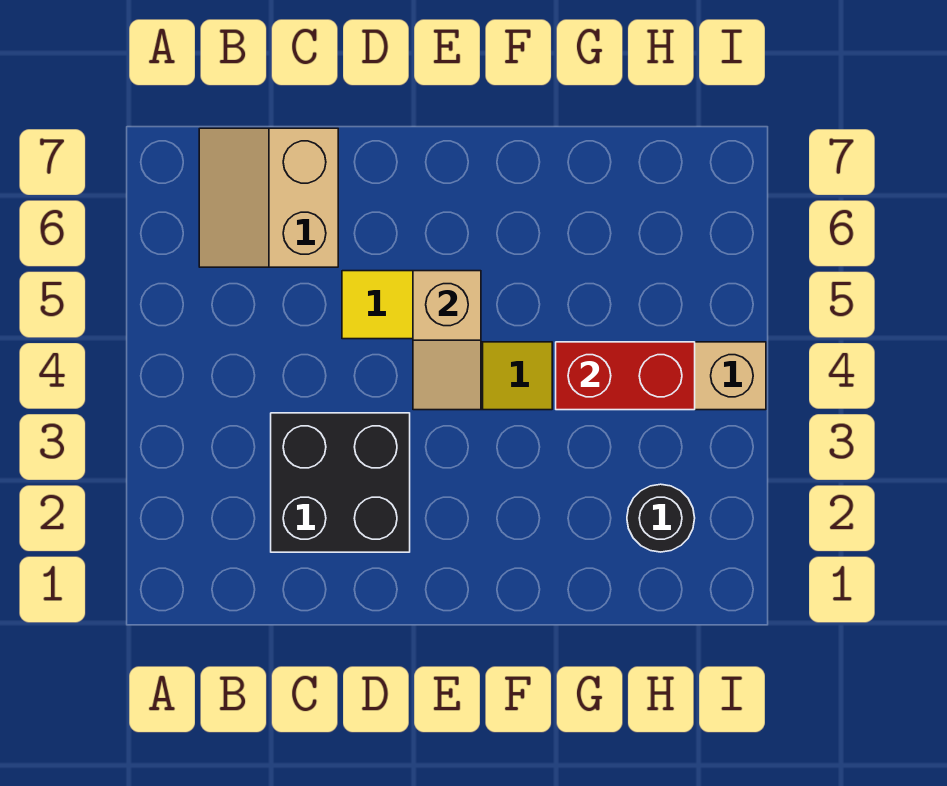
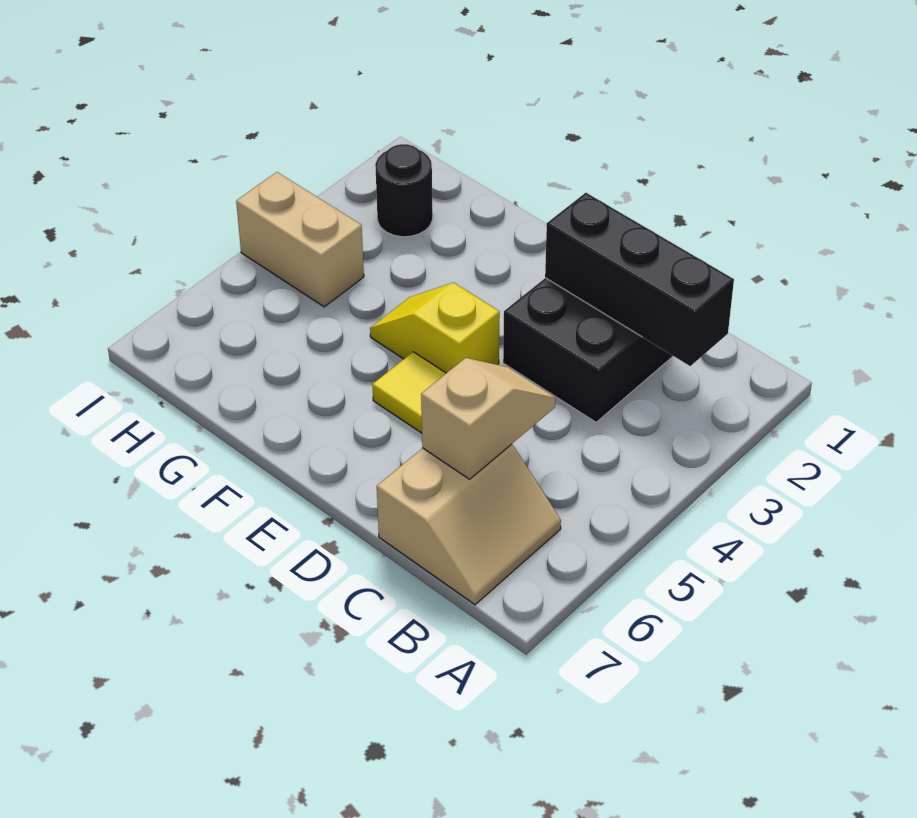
none -> black brick B2:D2 level 2
tan slope E4:E5 level 2 top 5 -> tan slope C5:C6 level 2 top 6
red brick G4:H4 level 2 -> none

